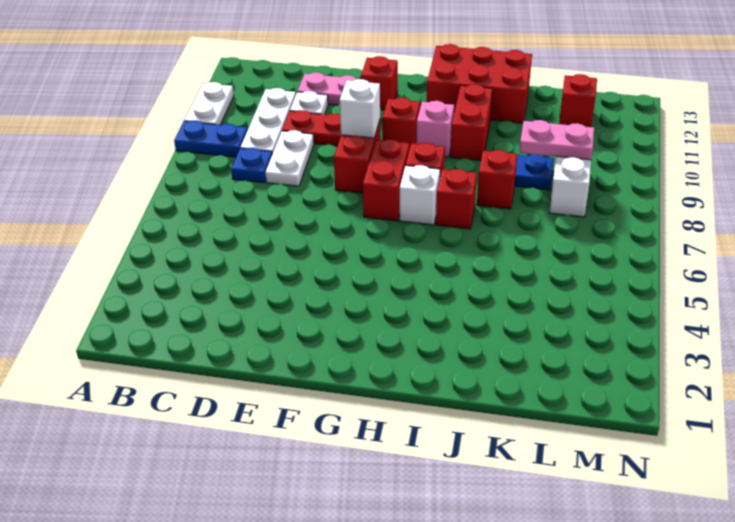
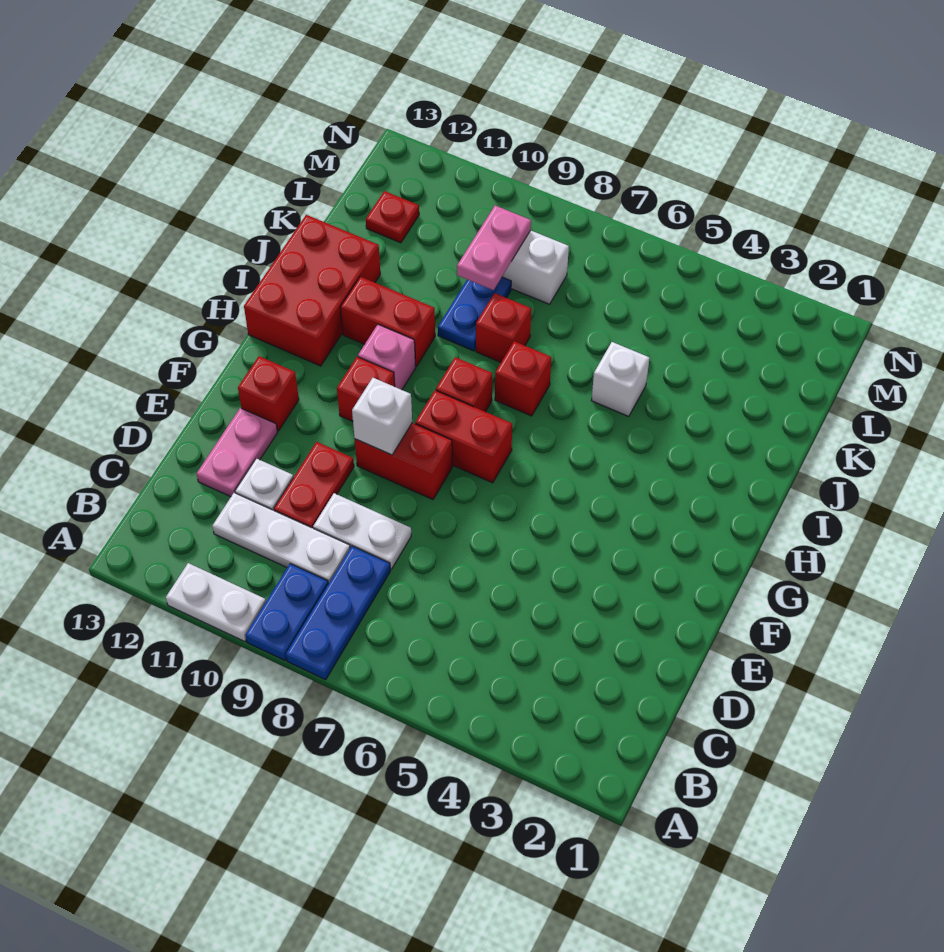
blue plate C8 level 1 -> blue plate A8:C8 level 1
white brick H7 level 1 -> white brick J5 level 1
red brick L12 level 1 -> red plate L12 level 1

